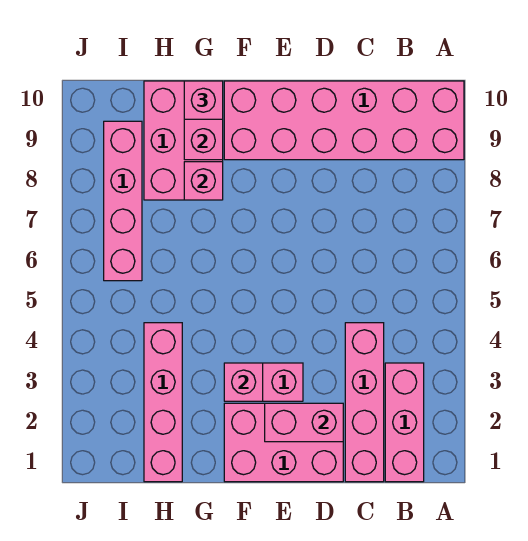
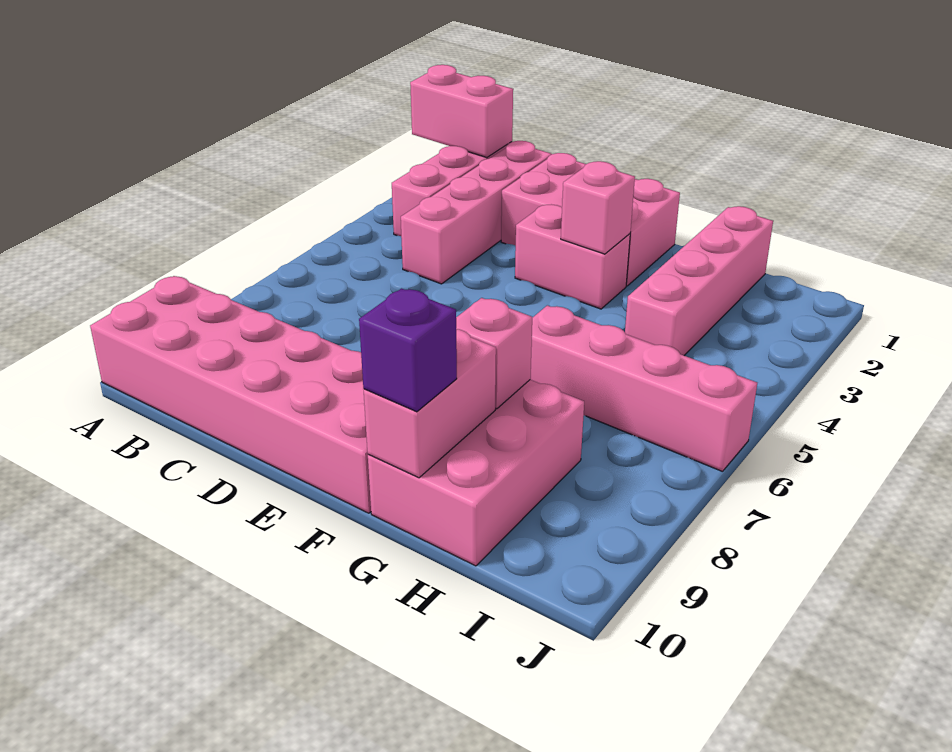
pink brick D2:E2 level 2 -> pink brick A1:B1 level 2
pink brick G10 level 3 -> purple brick G10 level 3
pink brick I6:I9 level 1 -> pink brick G6:J6 level 1

